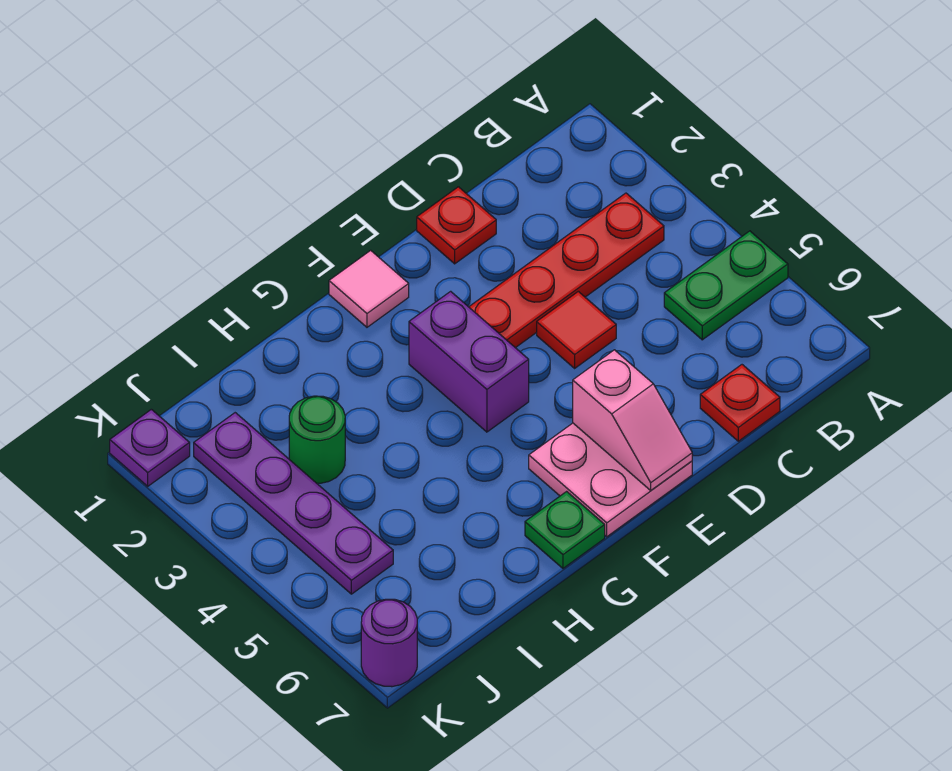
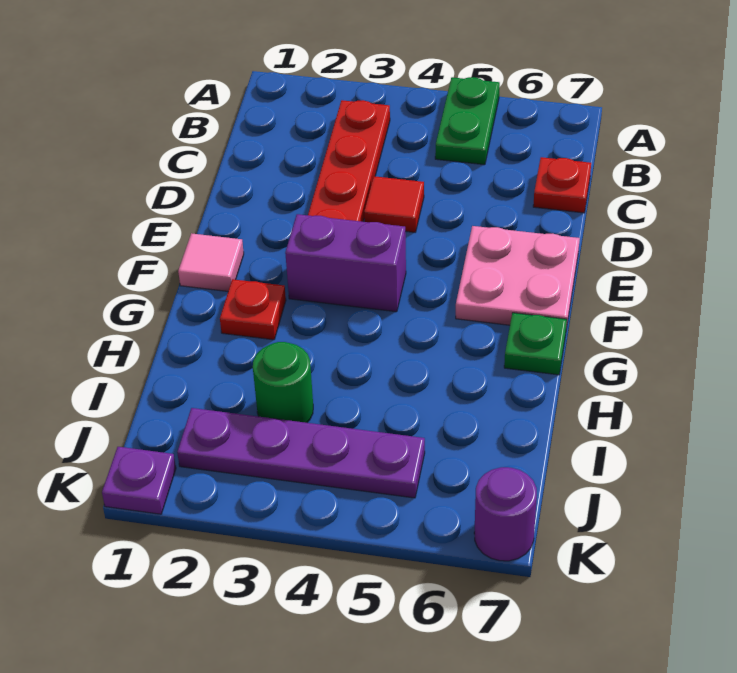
red plate D1 level 1 -> red plate G2 level 1
pink slope E6:E7 level 2 top 6 -> none

